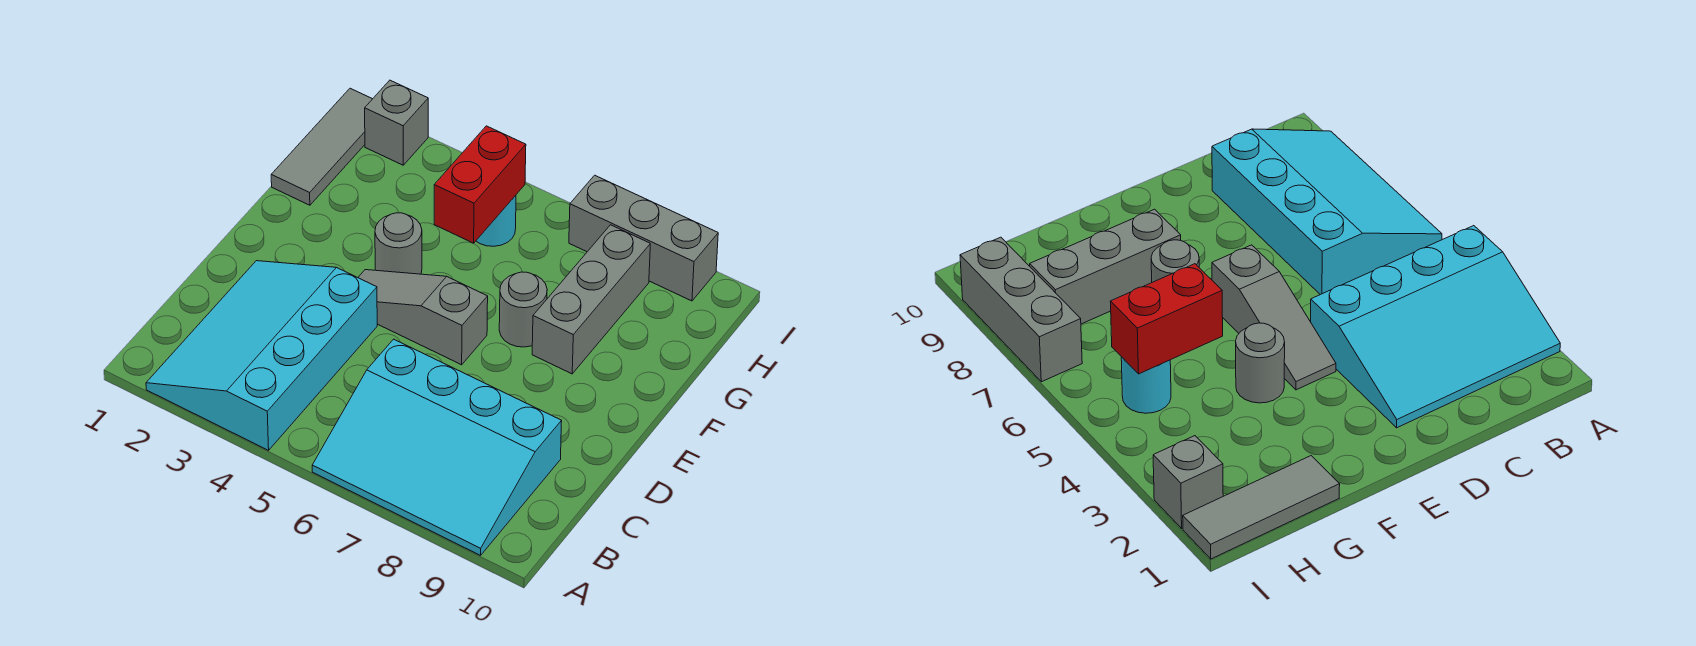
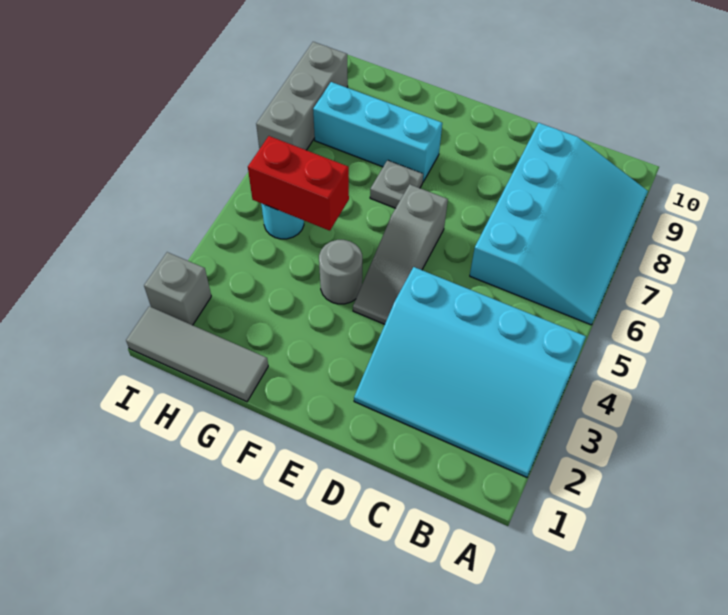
grey round brick F7 level 1 -> grey plate F7 level 1
grey brick F8:H8 level 1 -> cyan brick F8:H8 level 1

